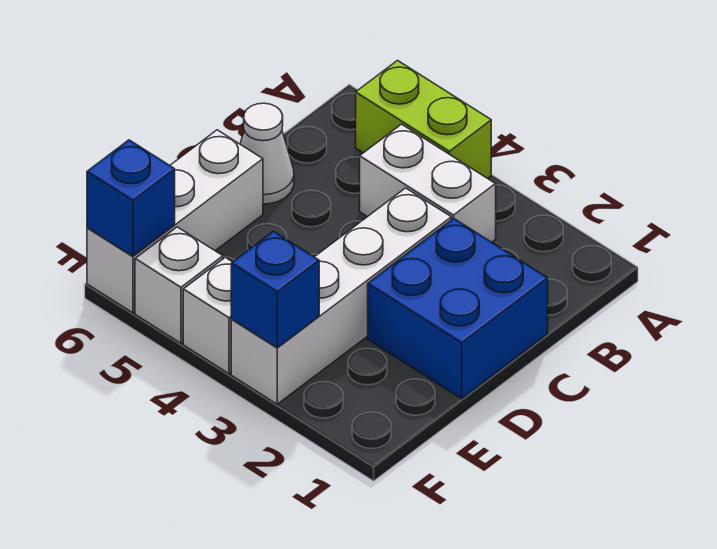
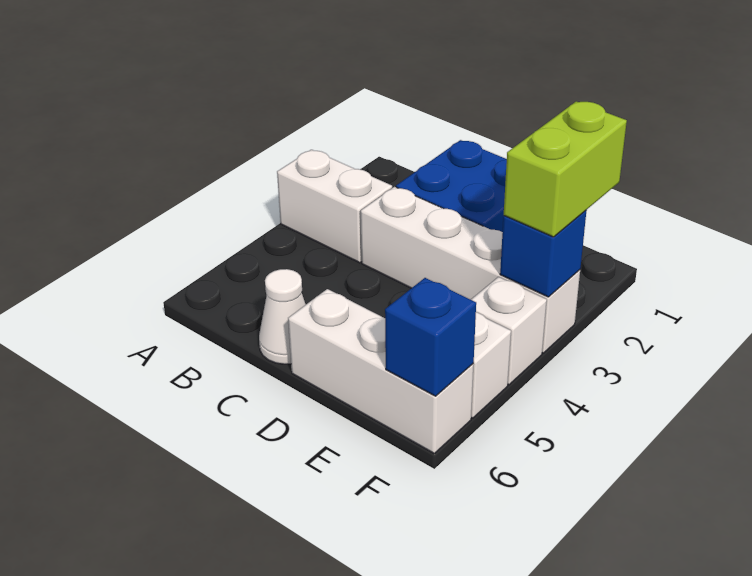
lime brick A4:A5 level 1 -> lime brick F2:F3 level 3
white brick B3:B4 level 1 -> white brick A3:B3 level 1

